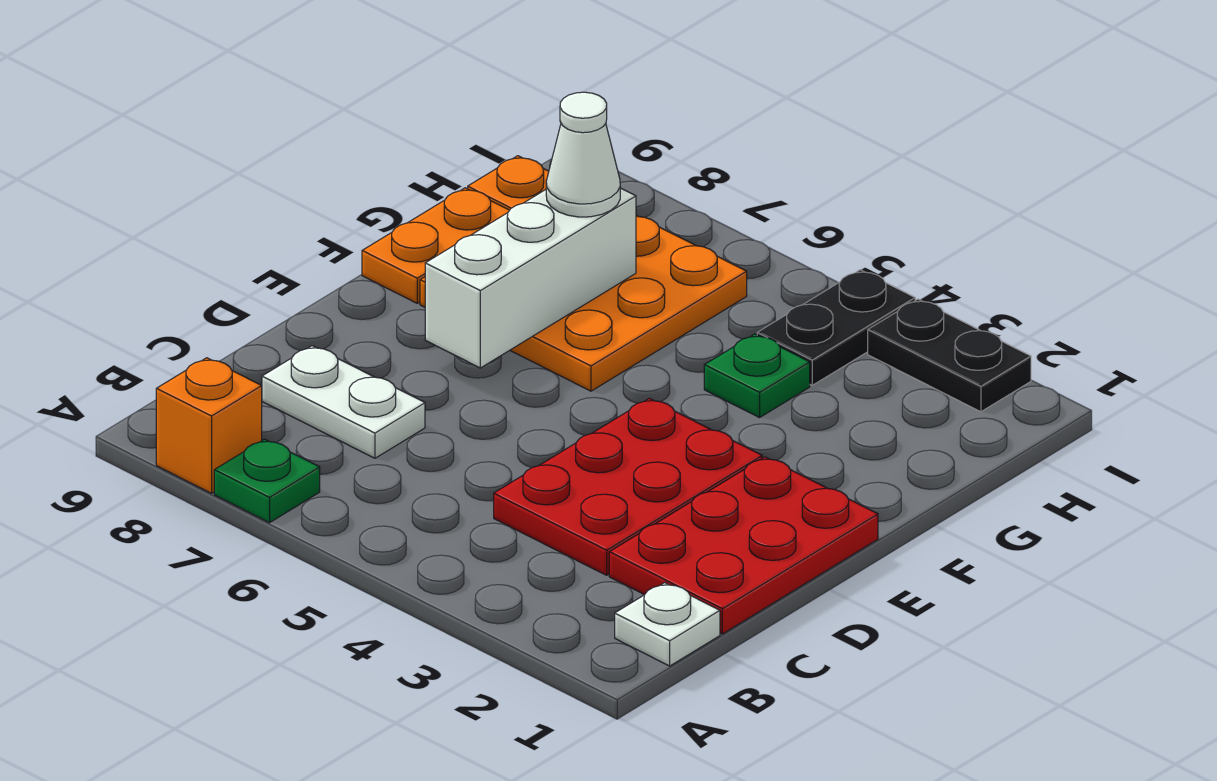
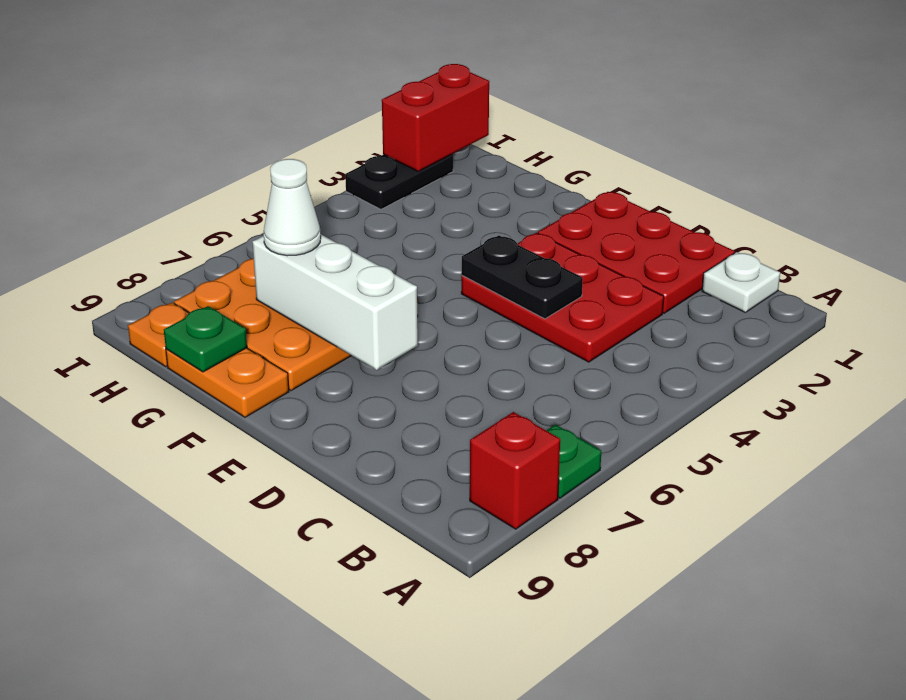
orange brick A8 level 1 -> red brick A8 level 1
white plate C7:C8 level 1 -> none
green plate G4 level 1 -> green plate G9 level 2
black plate H4:I4 level 1 -> black plate D4:E4 level 2
none -> red brick I1:I2 level 2

